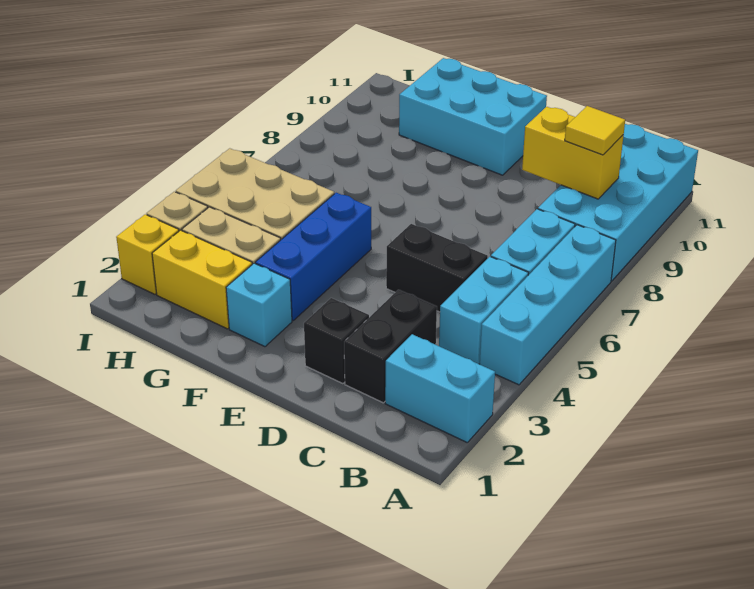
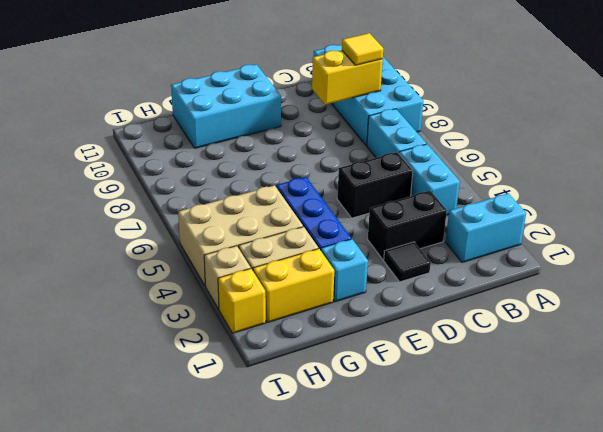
cyan brick A4:A7 level 1 -> none
black brick C2:C3 level 1 -> black brick C3:D3 level 1
black brick D2 level 1 -> black tile D2 level 1

